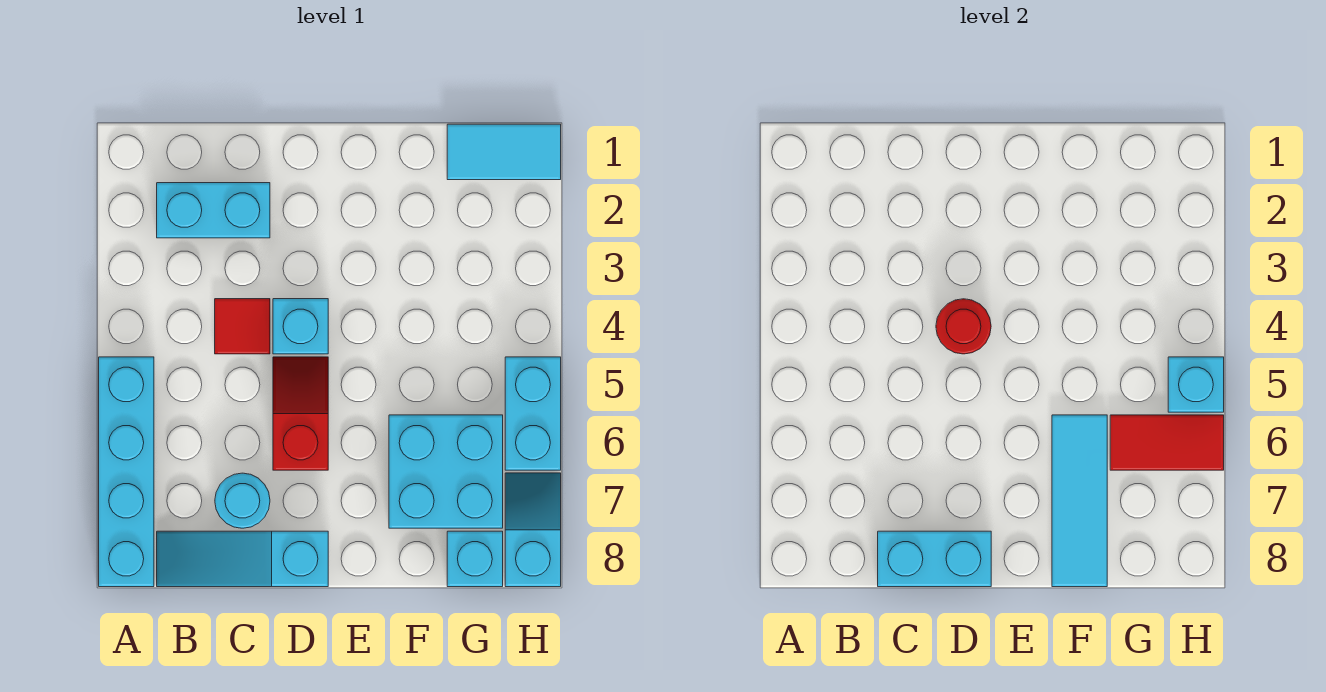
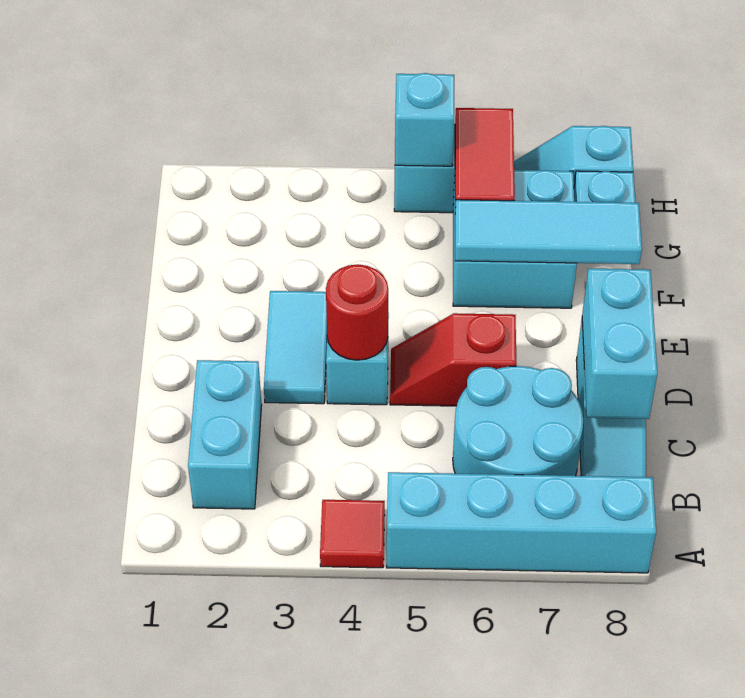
red tile C4 level 1 -> red tile A4 level 1
cyan round brick C7 level 1 -> cyan round brick B6:C7 level 1
cyan tile G1:H1 level 1 -> cyan tile D3:E3 level 1

